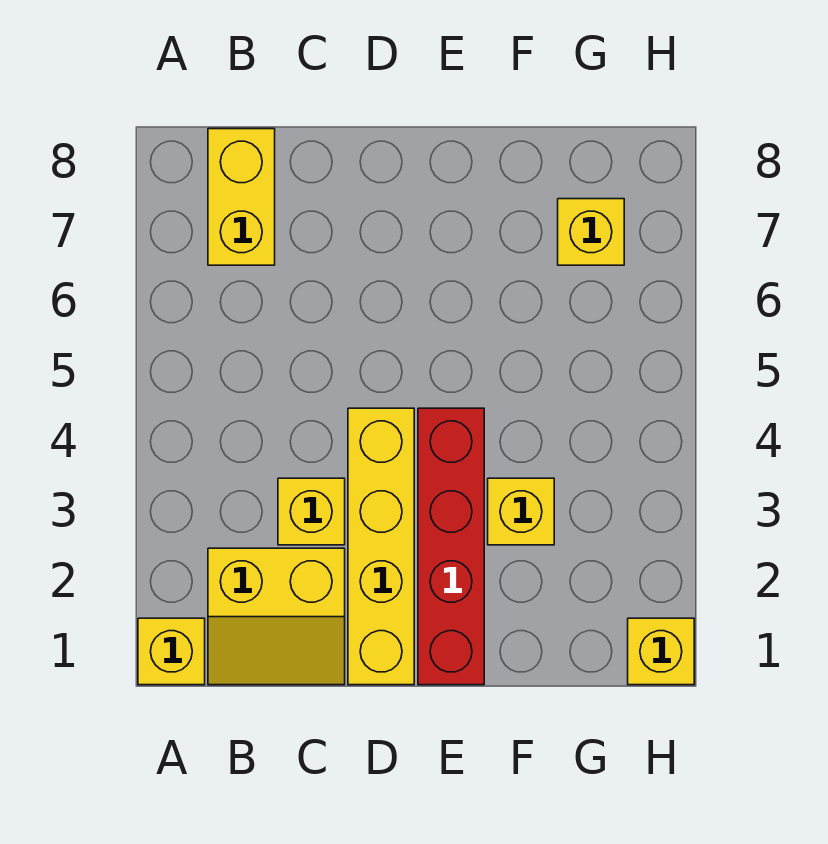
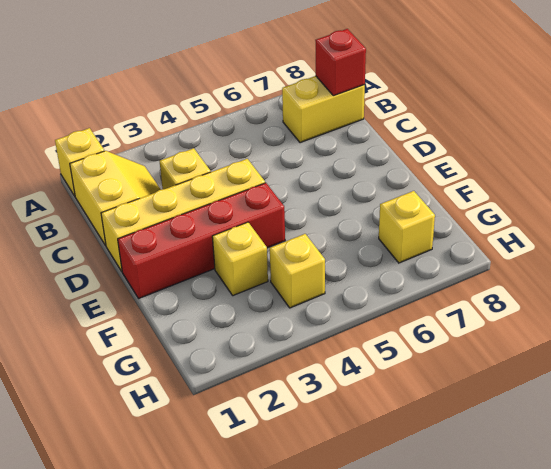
yellow slope B1:C2 level 1 top 2 -> yellow slope B1:C2 level 1 top 1
none -> red brick B8 level 2
yellow brick H1 level 1 -> yellow brick G4 level 1

